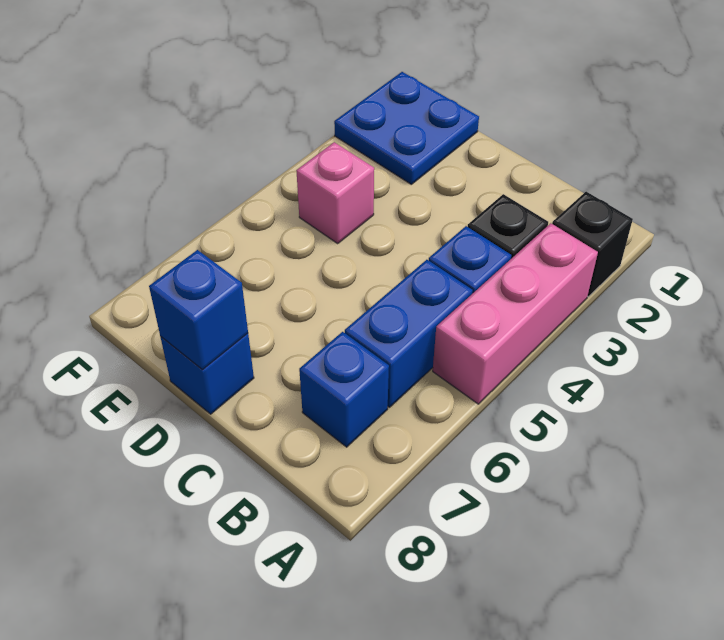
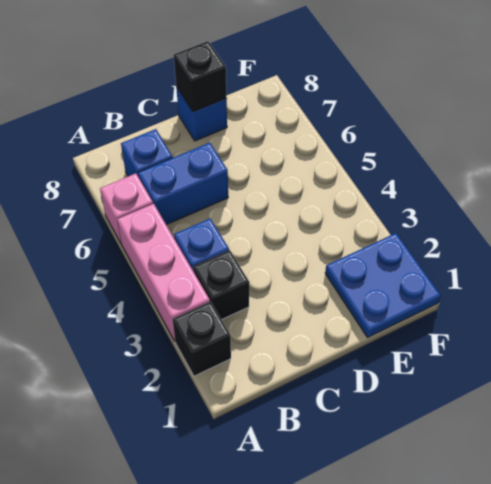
blue brick B5:B6 level 1 -> blue brick B6:C6 level 1
blue brick D8 level 2 -> black brick D8 level 2
pink brick E4 level 1 -> pink brick A6 level 1

